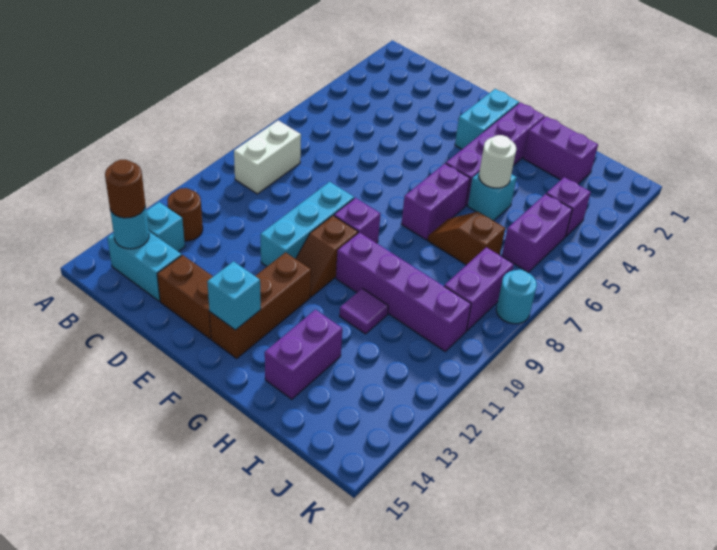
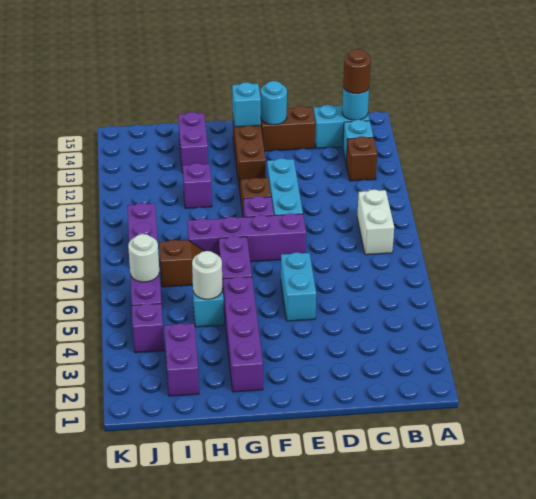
brown round brick B12 level 1 -> brown brick B12 level 1
cyan brick F2:F3 level 1 -> cyan brick E5:E6 level 1
purple brick G10:J10 level 1 -> purple brick E8:H8 level 1
purple brick H2:I2 level 1 -> purple brick I2:I3 level 1
purple tile H11 level 1 -> purple brick H11 level 1
none -> white round brick J6 level 2
cyan round brick K8 level 1 -> cyan round brick E14 level 2

